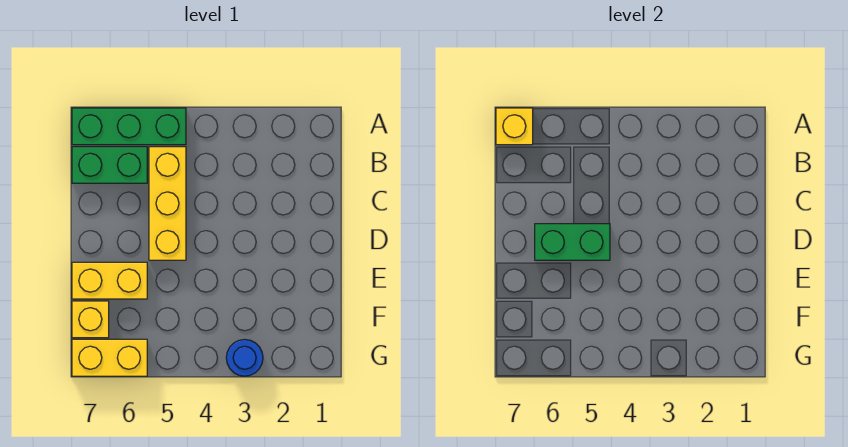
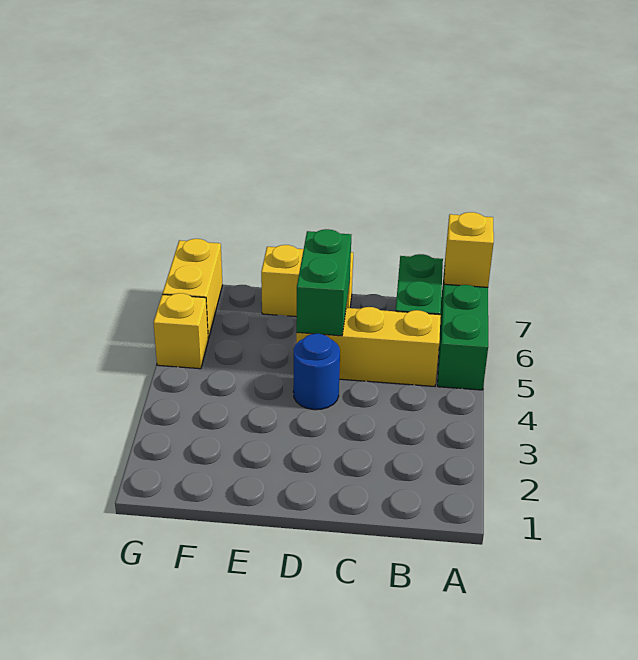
yellow brick E6:E7 level 1 -> yellow brick D7:E7 level 1
yellow brick F7 level 1 -> yellow brick G5 level 1
blue round brick G3 level 1 -> blue round brick D4 level 1

